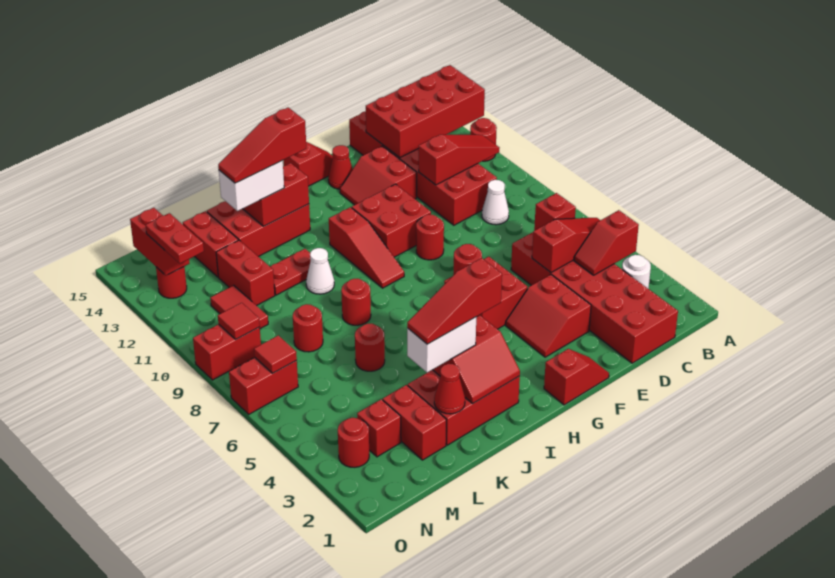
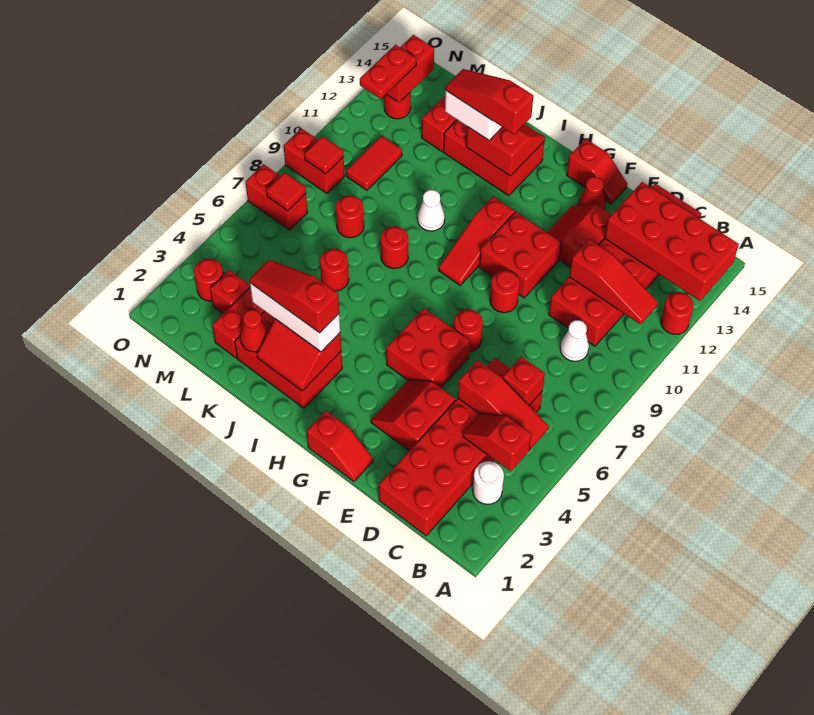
white brick J3:K3 level 3 -> white brick I3:K3 level 3
red plate J11:K11 level 1 -> none
red brick L11:L12 level 1 -> none

